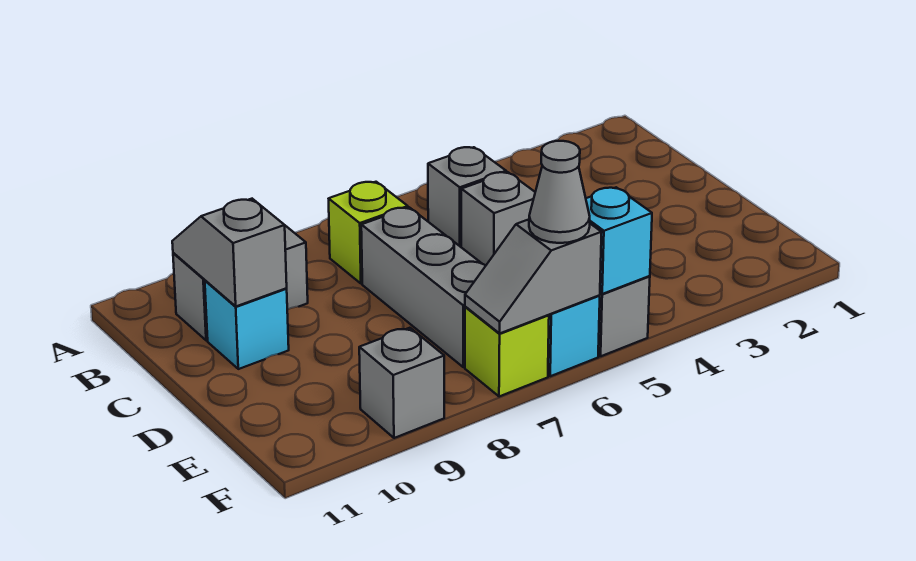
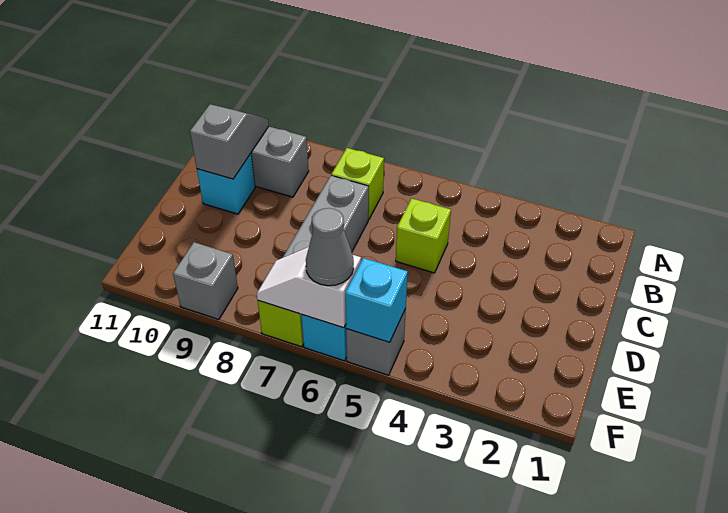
grey brick B5 level 1 -> none
grey brick C5 level 1 -> lime brick C5 level 1
grey slope F6:F7 level 2 top 6 -> white slope F6:F7 level 2 top 6

